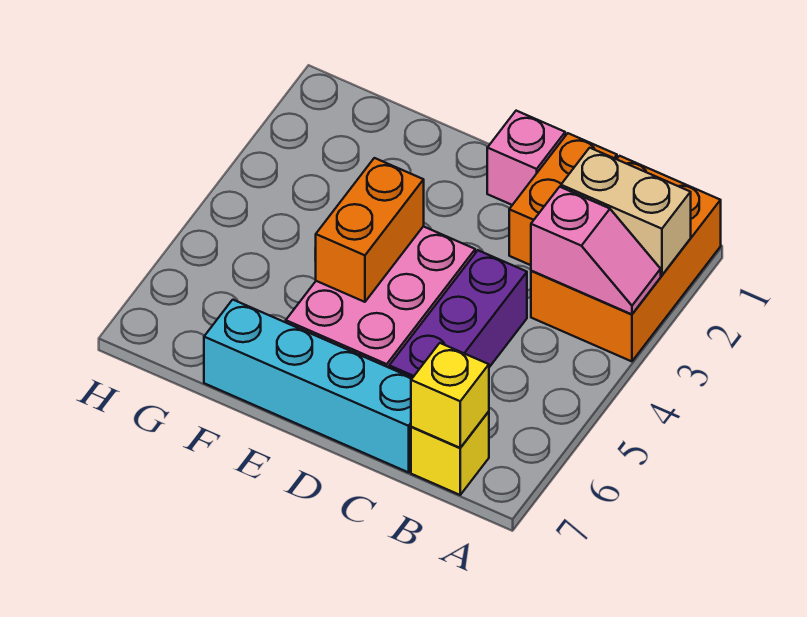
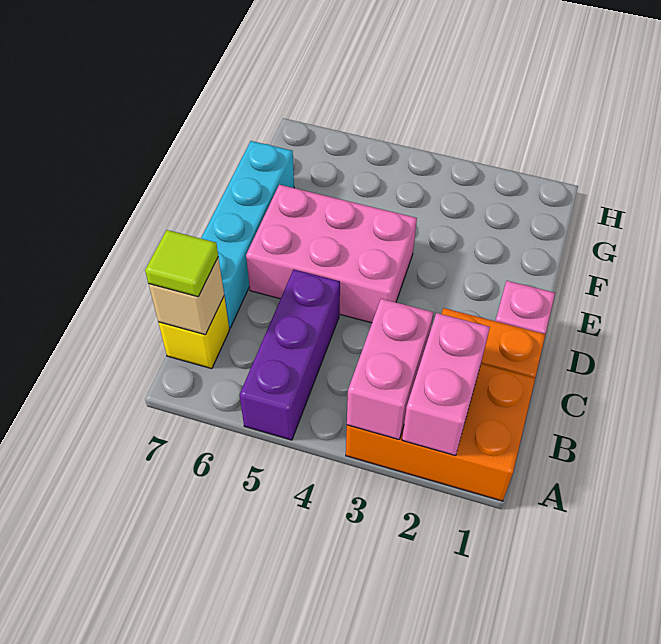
tan brick A2:B2 level 2 -> pink brick A2:B2 level 2
pink slope A3:B3 level 2 top B -> pink brick A3:B3 level 2
yellow brick B7 level 2 -> tan brick B7 level 2
none -> lime tile B7 level 3
purple brick C4:C6 level 1 -> purple brick A5:C5 level 1
orange brick E4:E5 level 2 -> none

